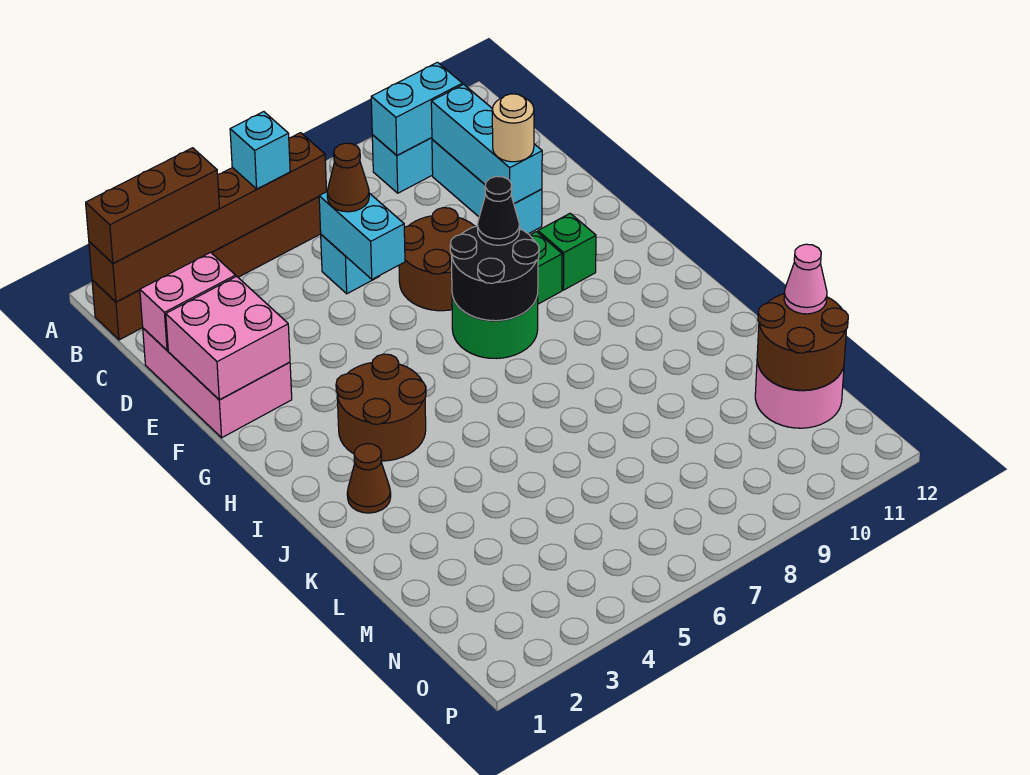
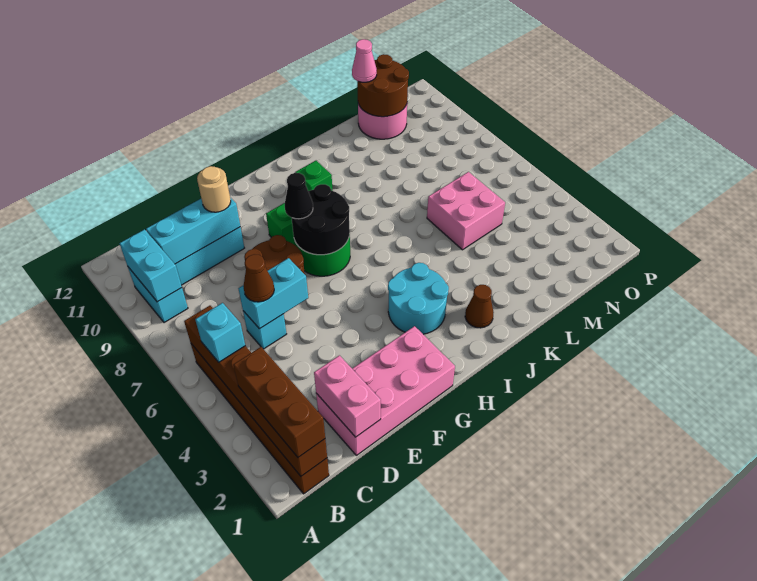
pink brick D1:F2 level 1 -> pink brick D1:G2 level 1
pink brick E1:F2 level 2 -> pink brick L5:M6 level 1
green brick G10 level 1 -> green brick I10 level 1
brown round brick H3:I4 level 1 -> cyan round brick H3:I4 level 1

